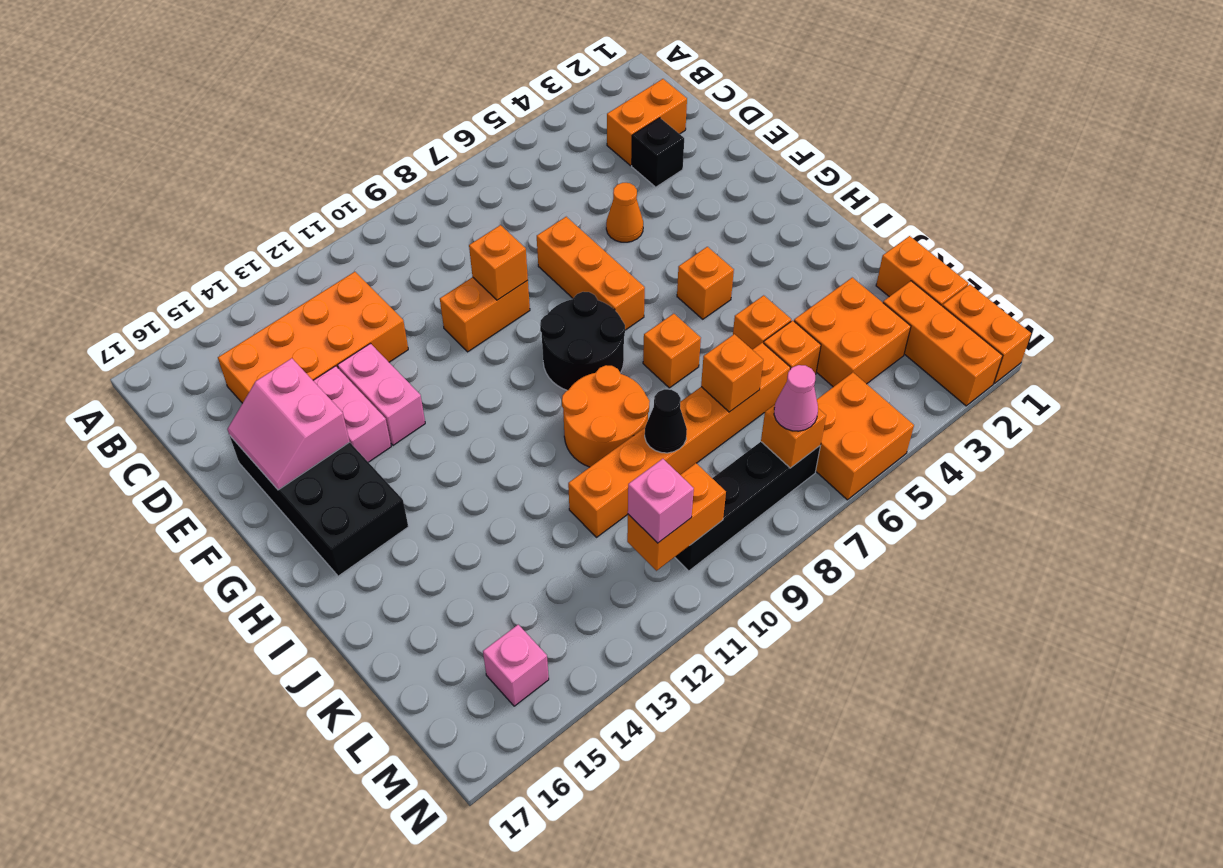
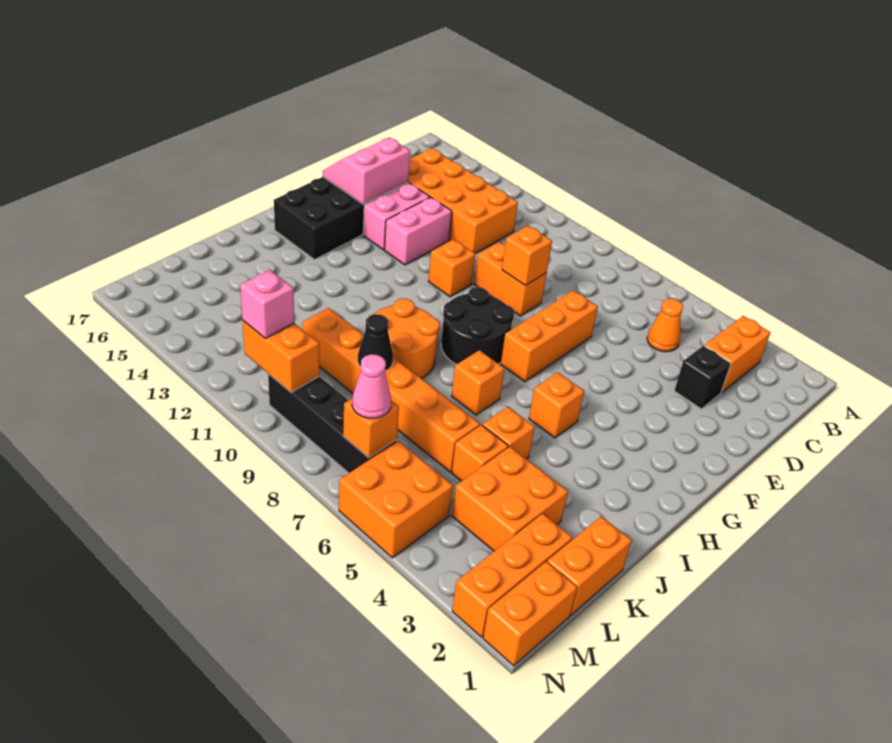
orange brick C2:C3 level 1 -> orange brick B3:C3 level 1
orange cone E5 level 1 -> orange cone C5 level 1
orange brick K7 level 2 -> orange brick F11 level 1
pink brick M15 level 1 -> none

